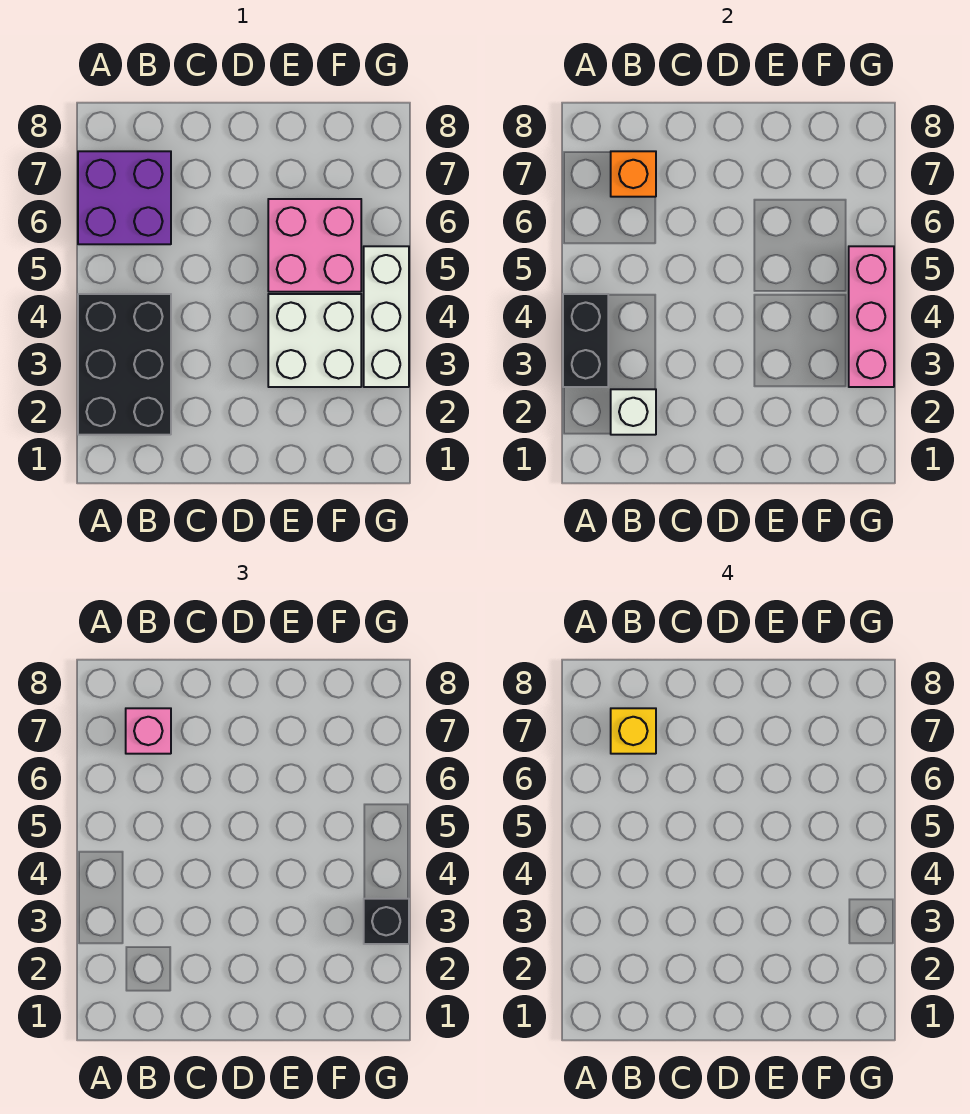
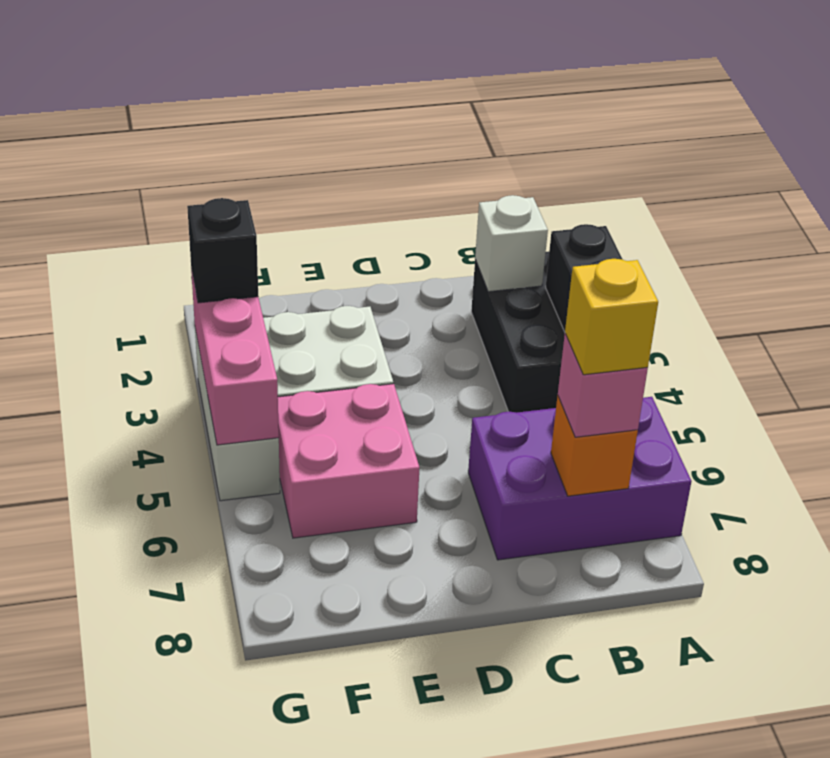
purple brick A6:B7 level 1 -> purple brick A6:C7 level 1

